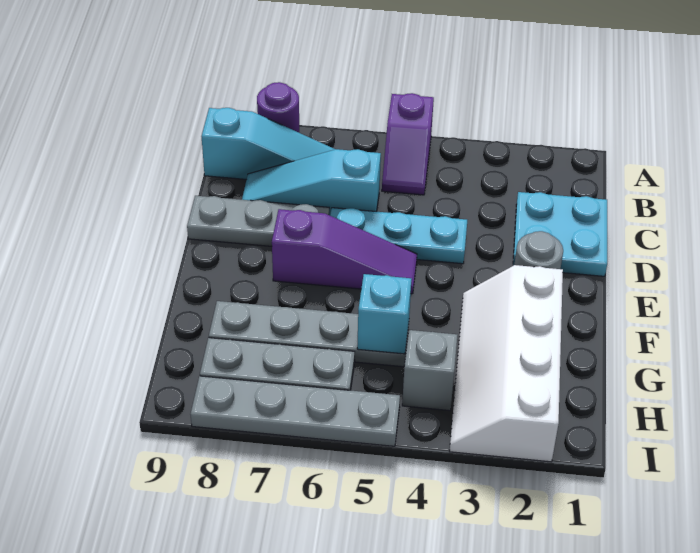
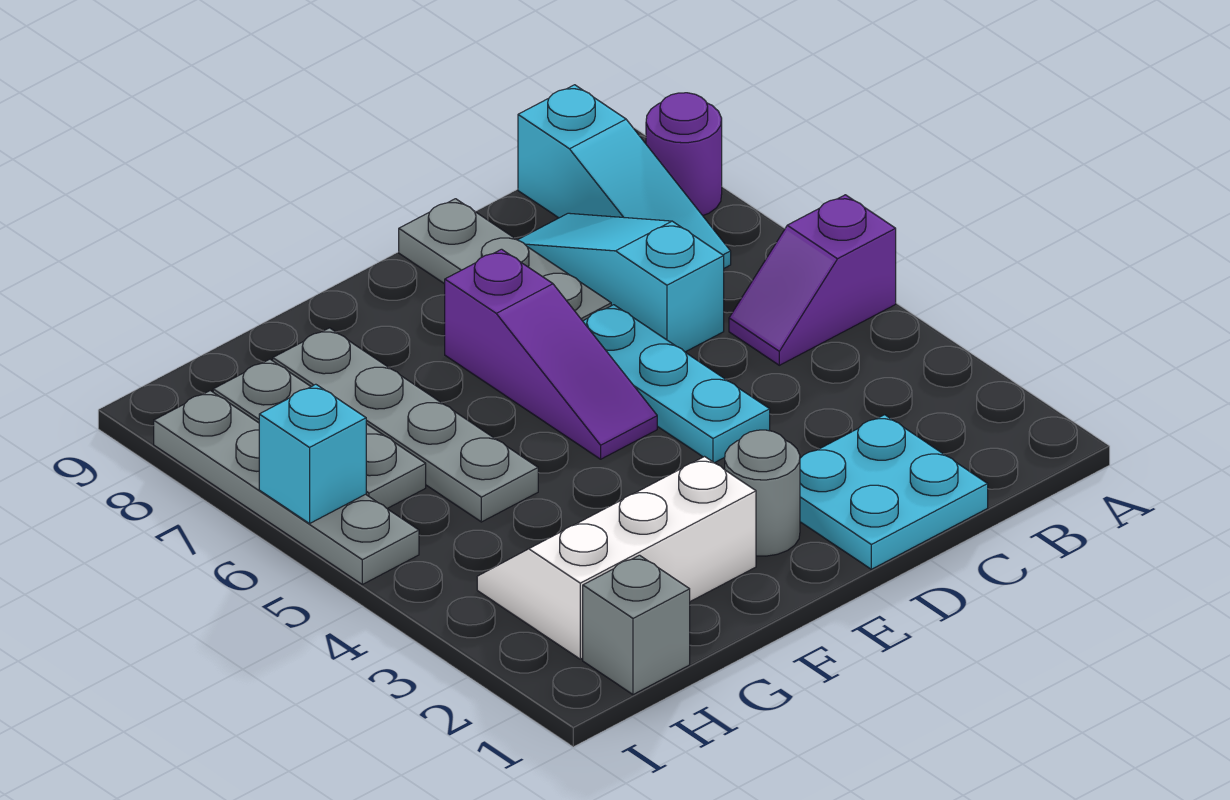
white slope F2:I3 level 1 top 2 -> white slope F2:H3 level 1 top 2
cyan brick G5 level 2 -> cyan brick I6 level 2
grey brick H4 level 1 -> grey brick H1 level 1

